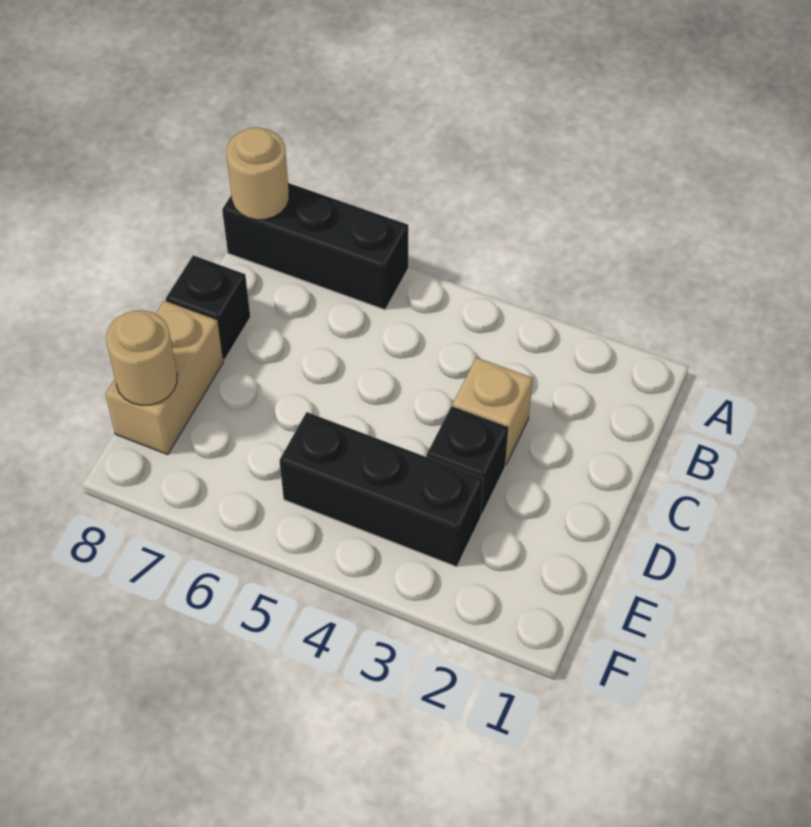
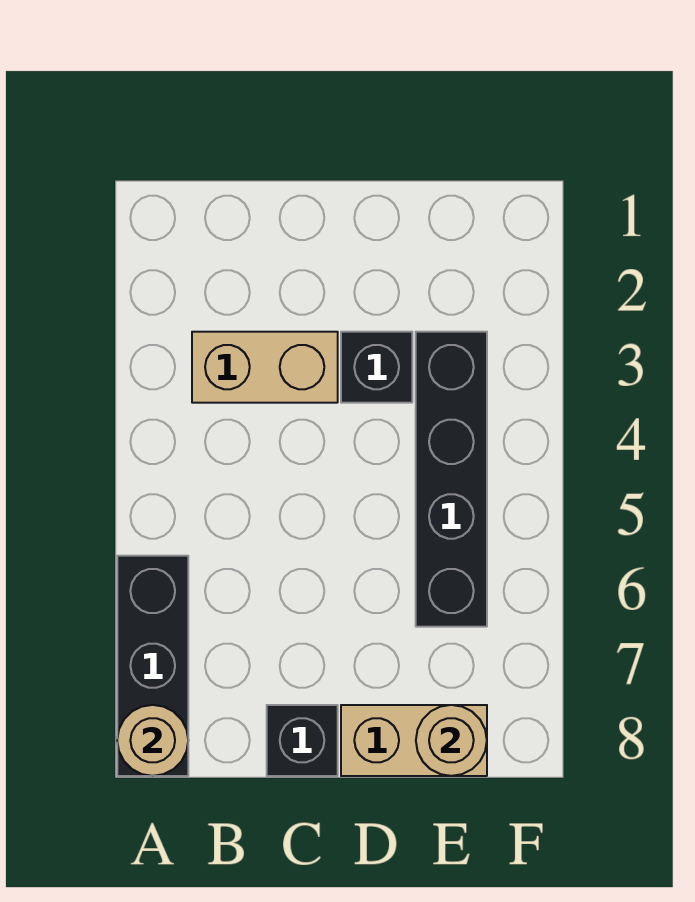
tan brick C3 level 1 -> tan brick B3:C3 level 1
black brick E3:E5 level 1 -> black brick E3:E6 level 1

